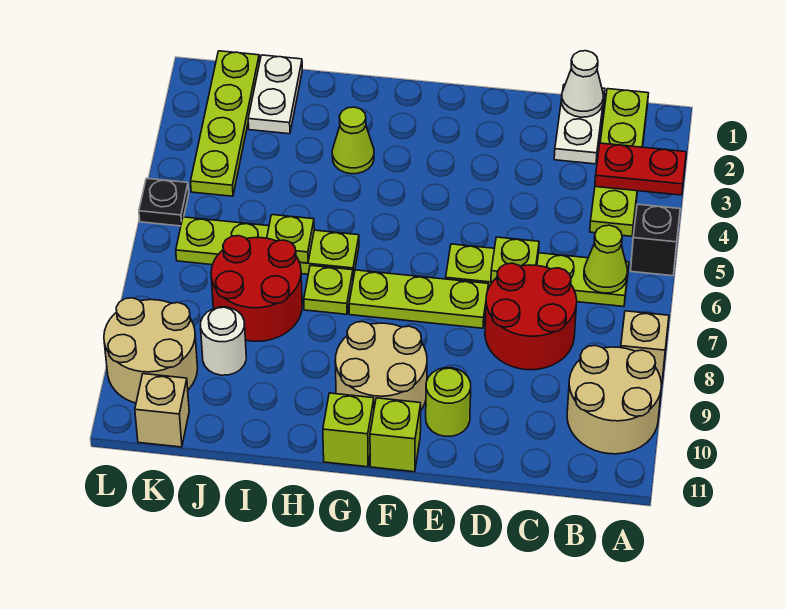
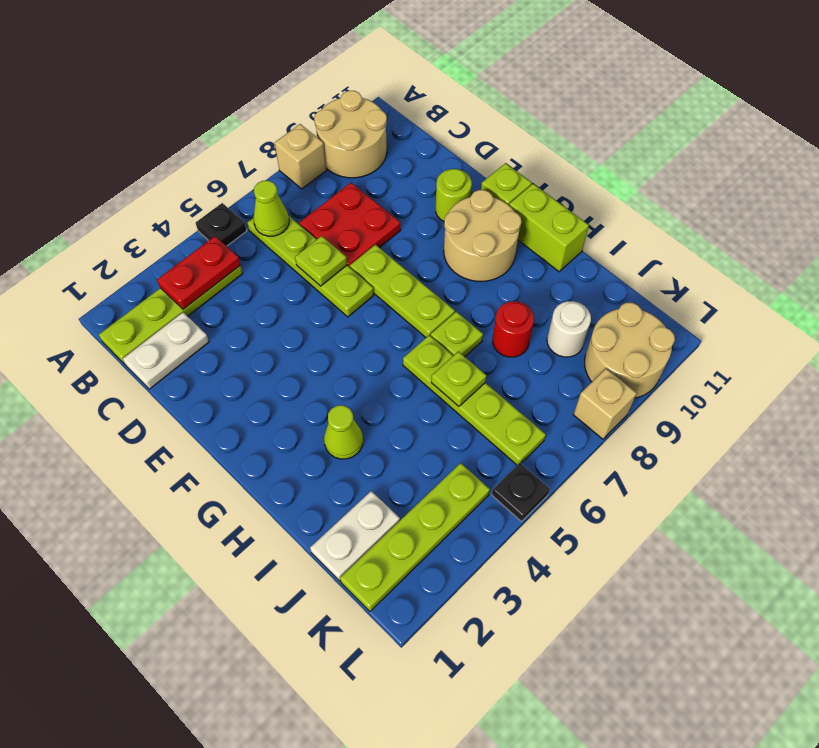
red plate A3:B3 level 2 -> red plate B3:B4 level 2
black brick A5 level 1 -> black plate A5 level 1
white cone C1 level 2 -> none
red round brick C7:D8 level 1 -> red plate C7:D8 level 1
lime brick G11 level 1 -> lime brick G11:H11 level 1
red round brick I7:J8 level 1 -> red round brick I8 level 1
tan brick K11 level 1 -> tan brick L8 level 1

